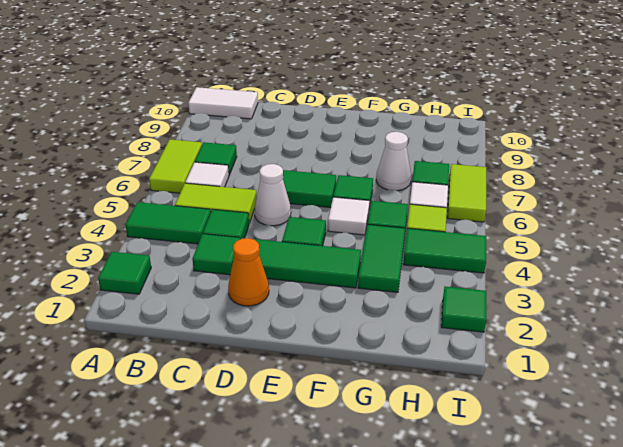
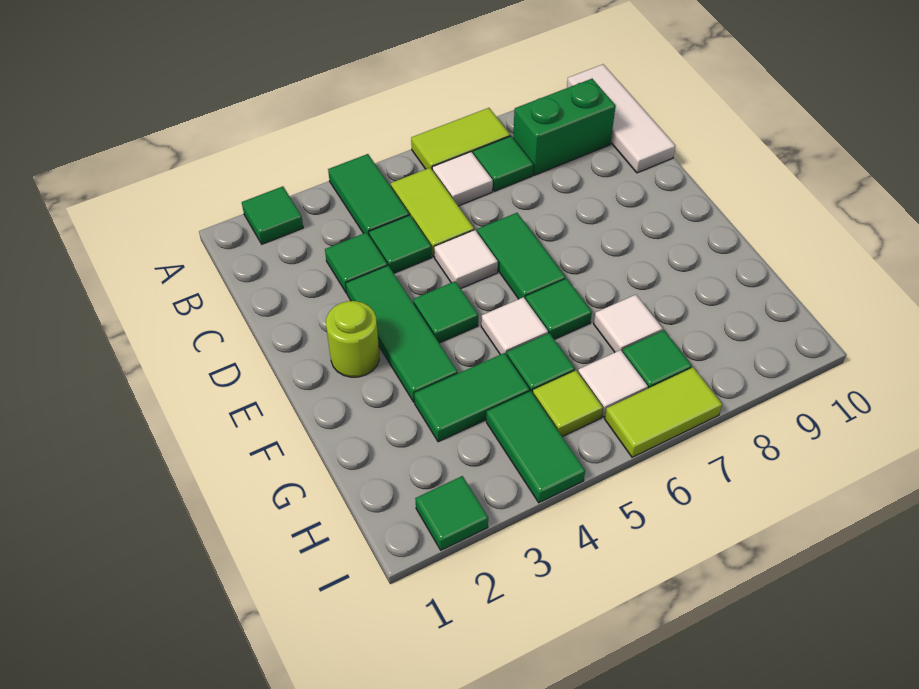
white tile A10:B10 level 1 -> white tile A10:C10 level 1
none -> green brick B8:B9 level 1
orange cone D2 level 1 -> none
white cone D5 level 1 -> white tile D5 level 1
none -> lime round brick E2 level 1
white cone G7 level 1 -> white tile G7 level 1

